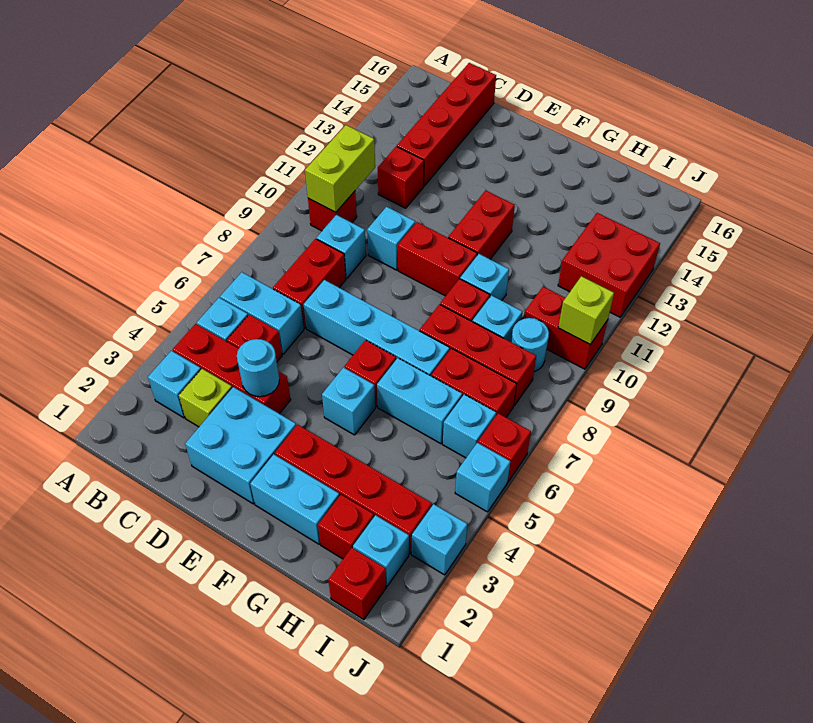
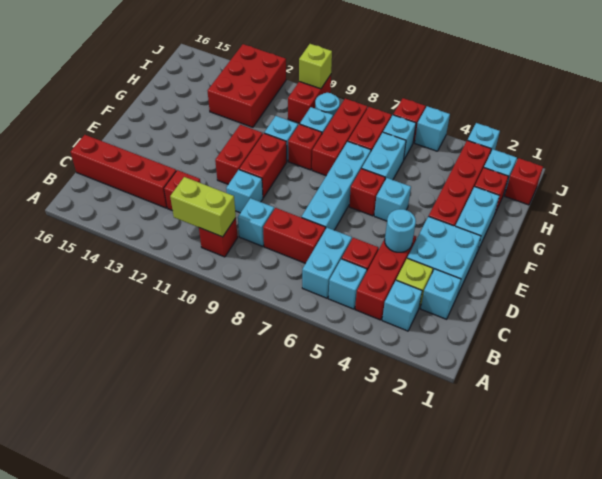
none -> cyan brick C2 level 1
red brick F11:F12 level 1 -> red brick E11:F11 level 1
red brick I12:J13 level 1 -> red brick H12:J13 level 1

